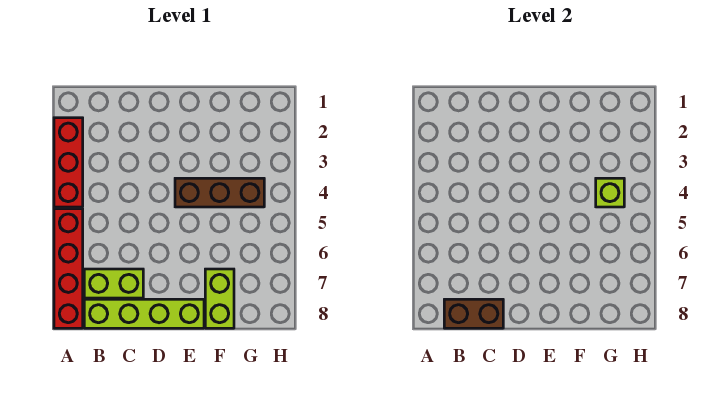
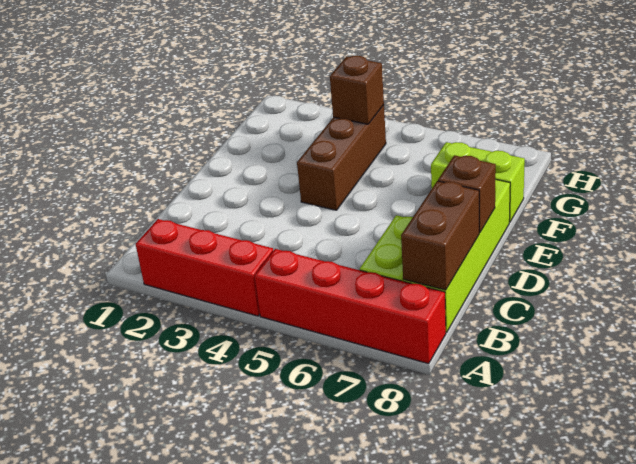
none -> brown brick D8 level 2
lime brick G4 level 2 -> brown brick G4 level 2

